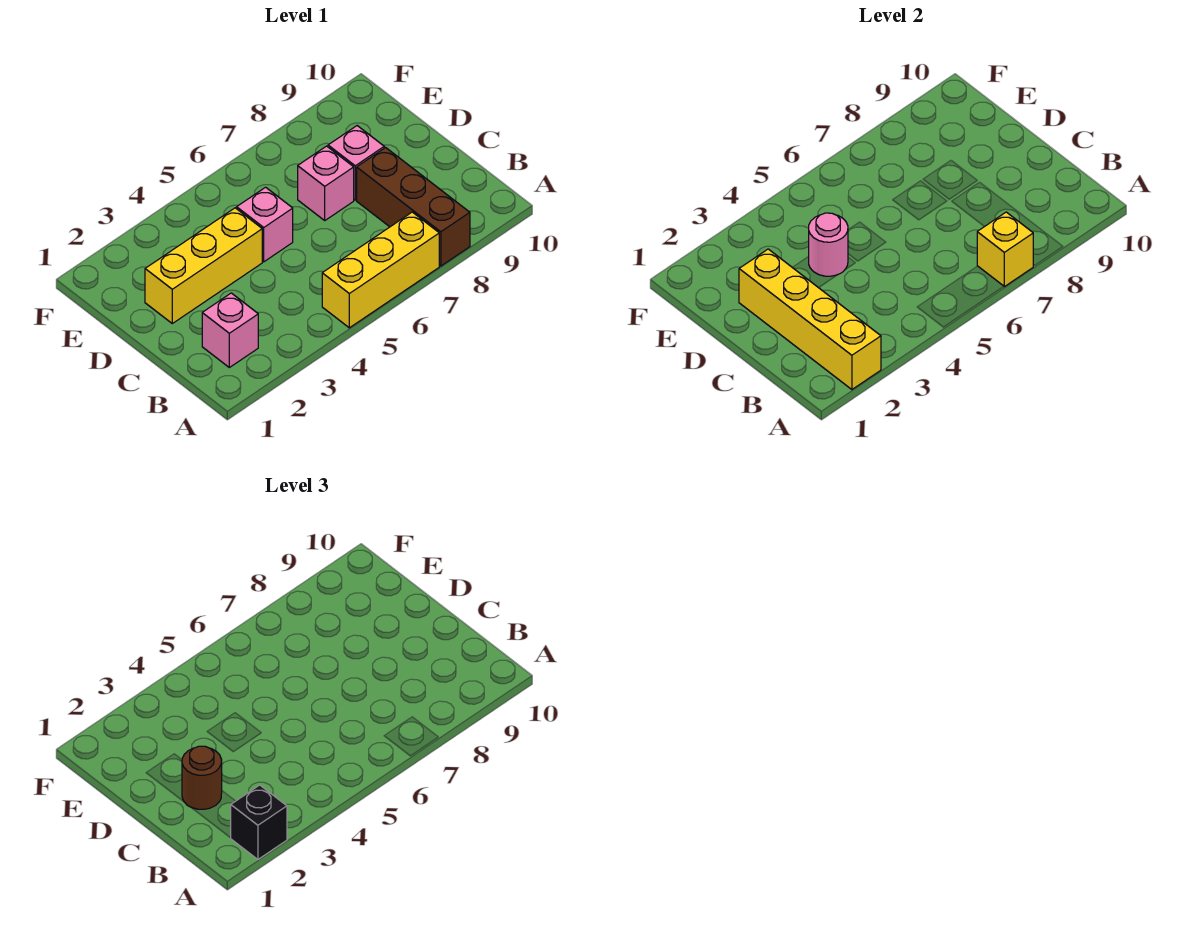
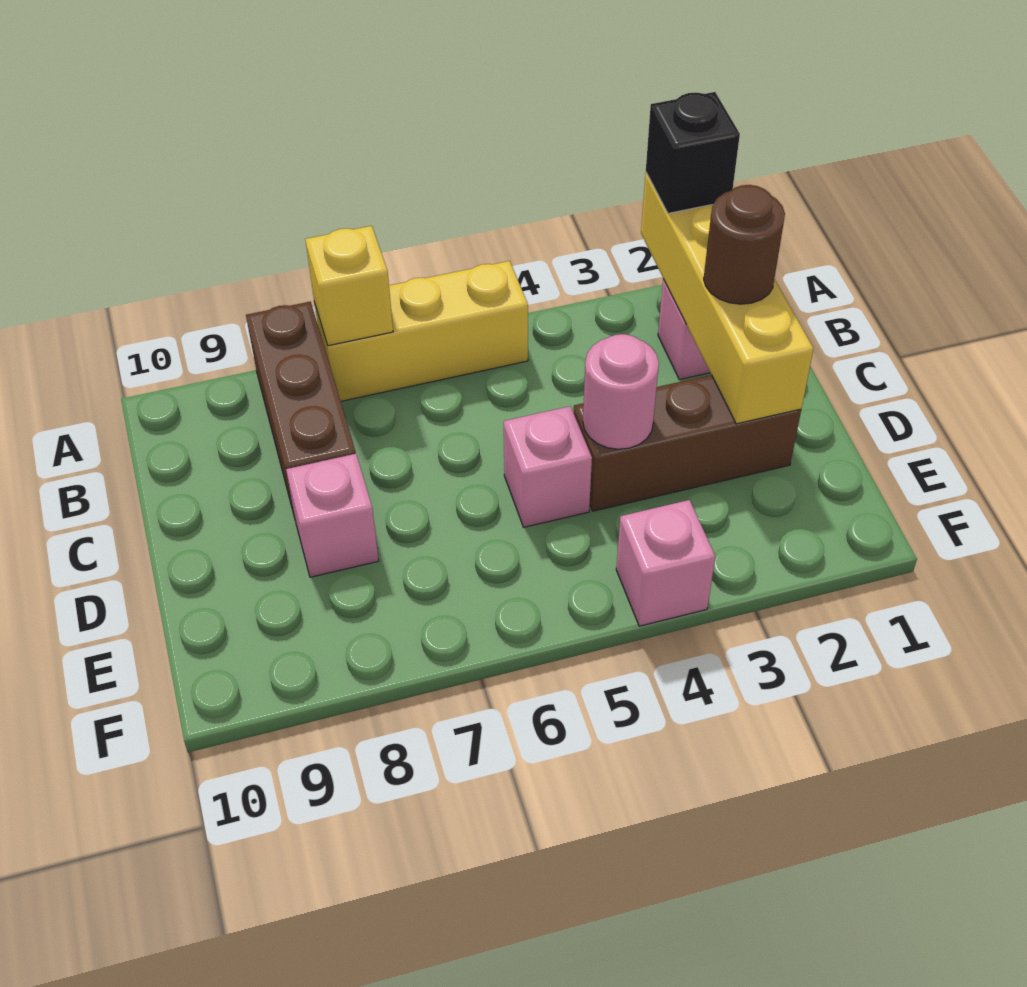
yellow brick D2:D4 level 1 -> brown brick D2:D4 level 1
pink brick D7 level 1 -> pink brick F4 level 1

